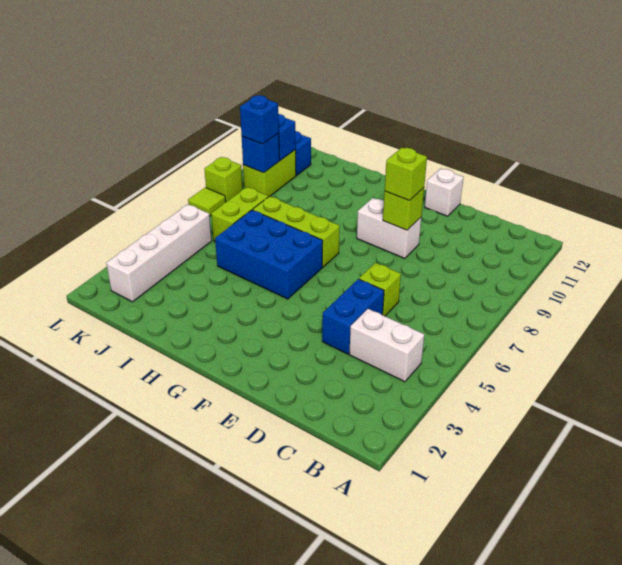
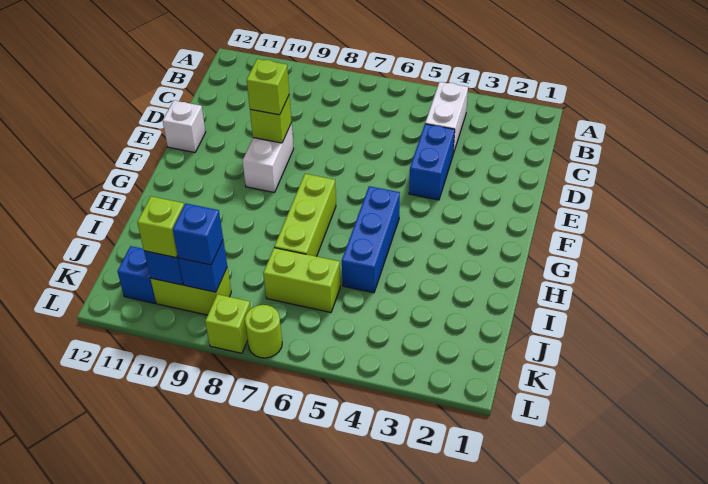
blue brick D4:D5 level 1 -> blue brick D4:E4 level 1
lime brick D6 level 1 -> lime brick K10 level 3
blue brick G5:I6 level 1 -> blue brick G5:I5 level 1
white brick K2:K5 level 1 -> none
lime tile L7 level 1 -> lime round brick L7 level 1

